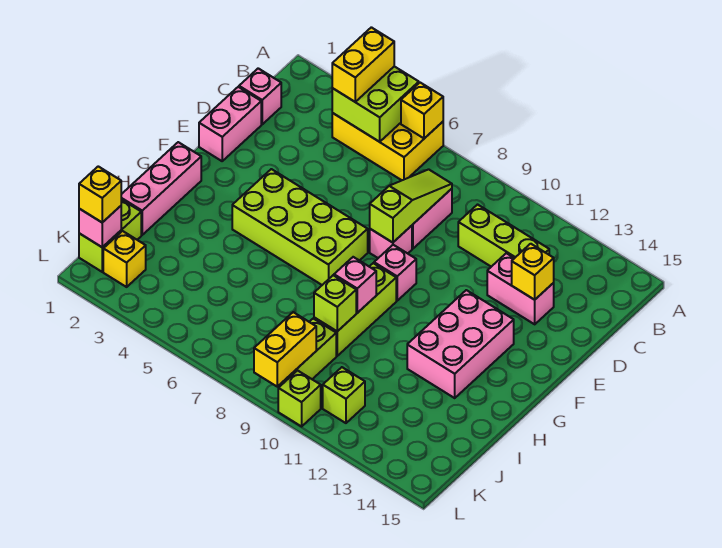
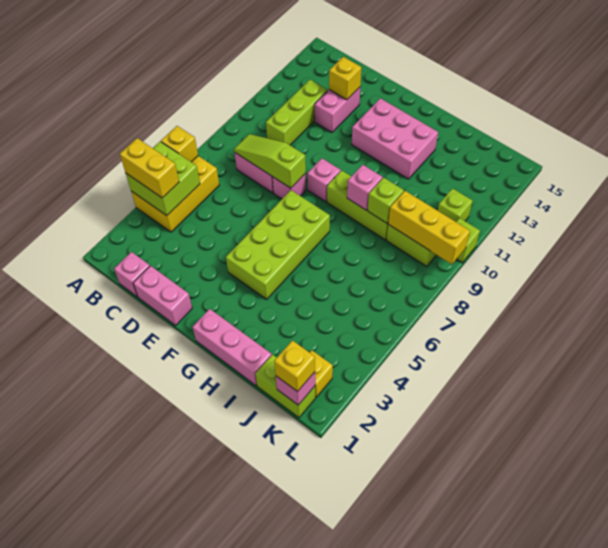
yellow brick K9:L9 level 2 -> yellow brick J9:L9 level 2

